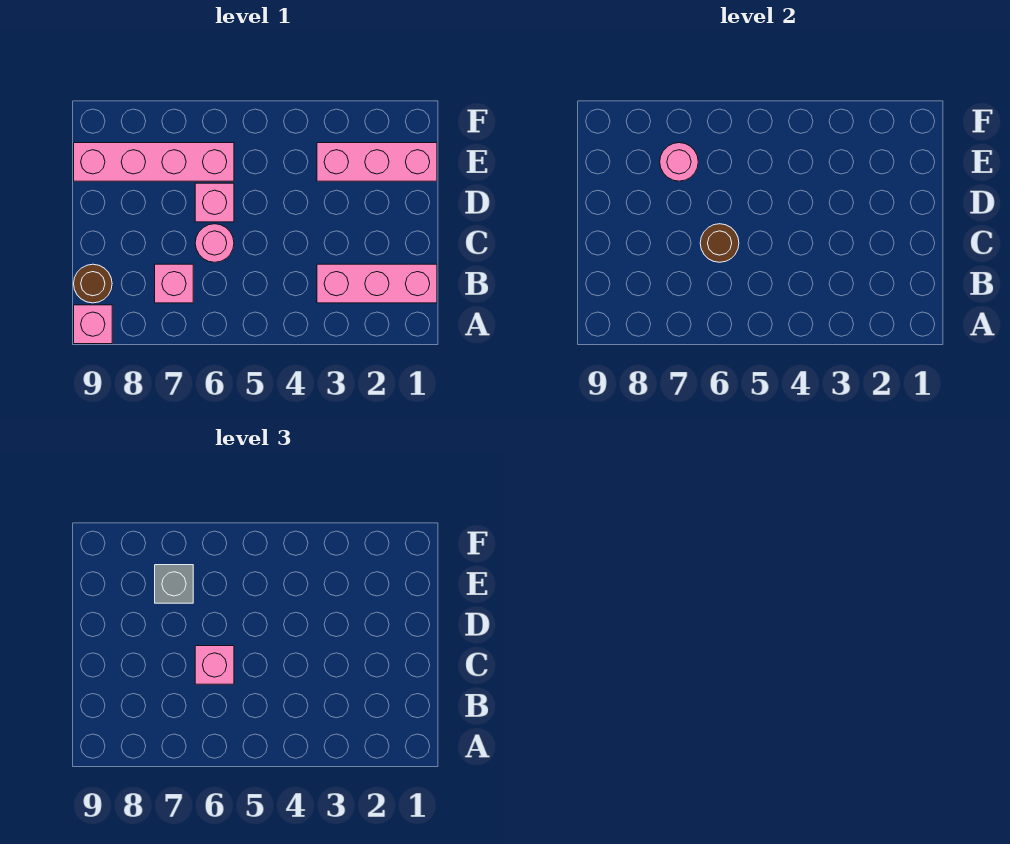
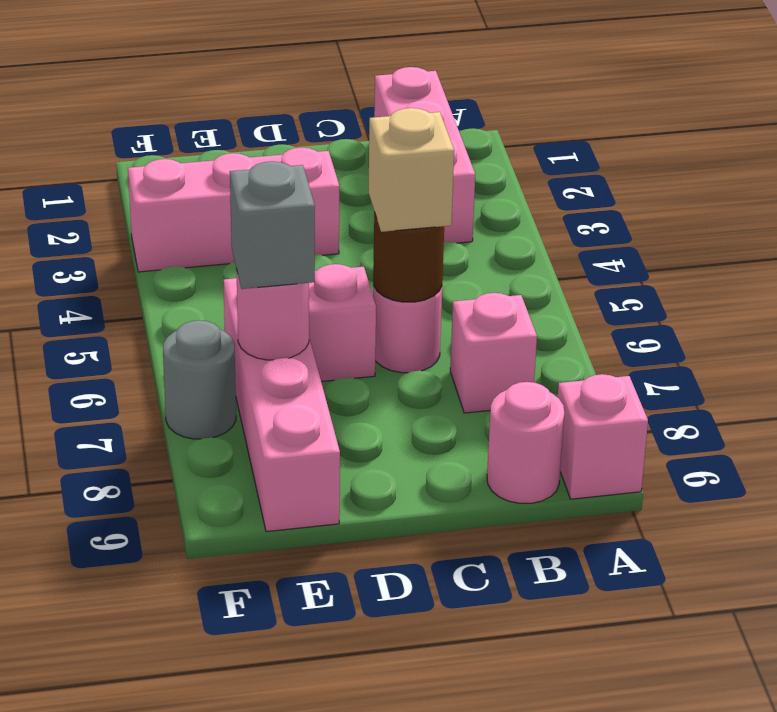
brown round brick B9 level 1 -> pink round brick B9 level 1
pink brick C6 level 3 -> tan brick C6 level 3
pink brick E1:E3 level 1 -> pink brick D3:F3 level 1
none -> grey round brick F7 level 1

